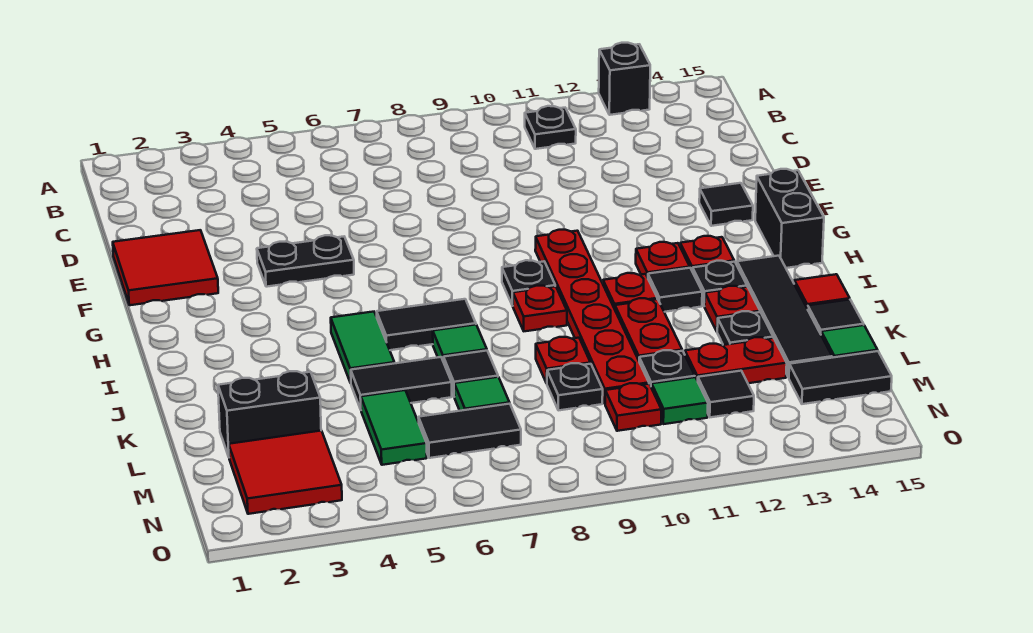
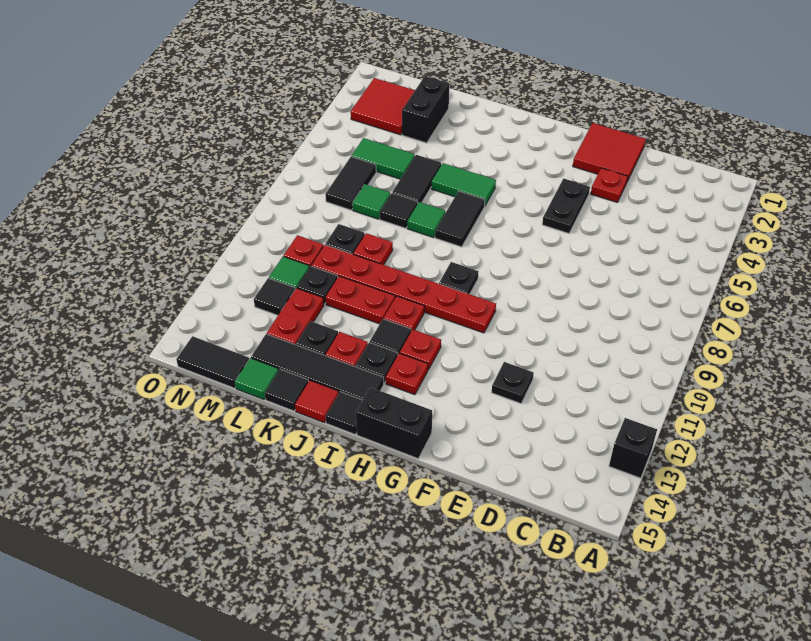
black plate B11 level 1 -> black plate E12 level 1
black tile F14 level 1 -> black tile I15 level 1
red plate I9 level 1 -> red plate E3 level 1
black tile M14:M15 level 1 -> black tile M15:N15 level 1

